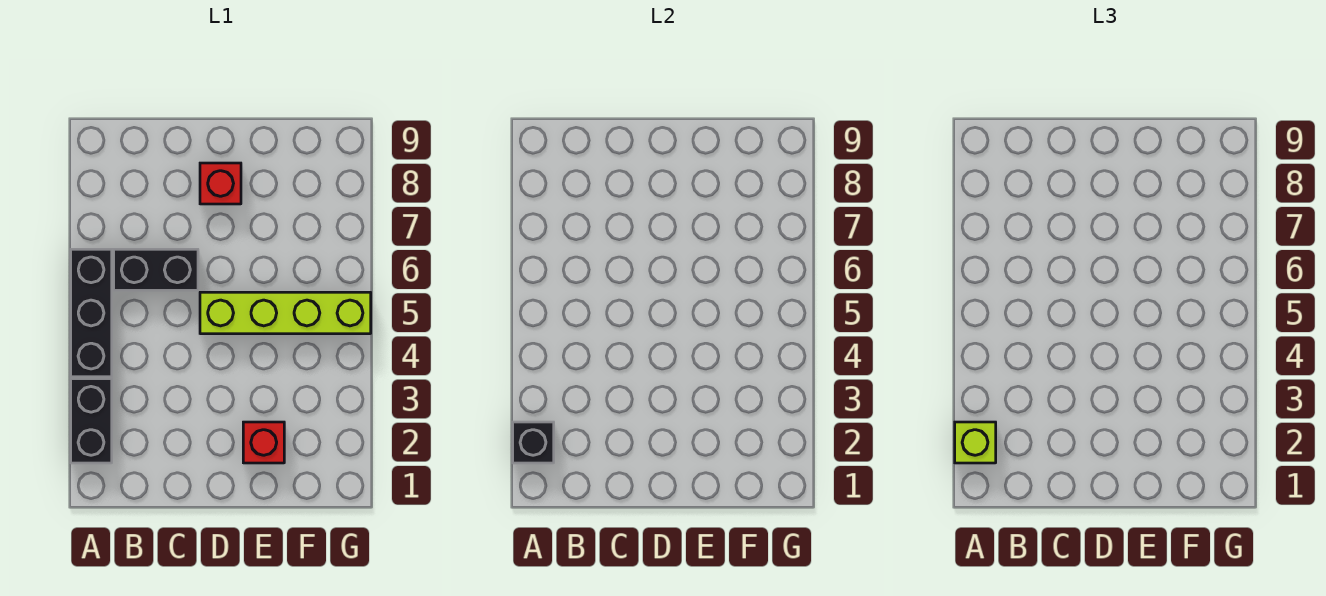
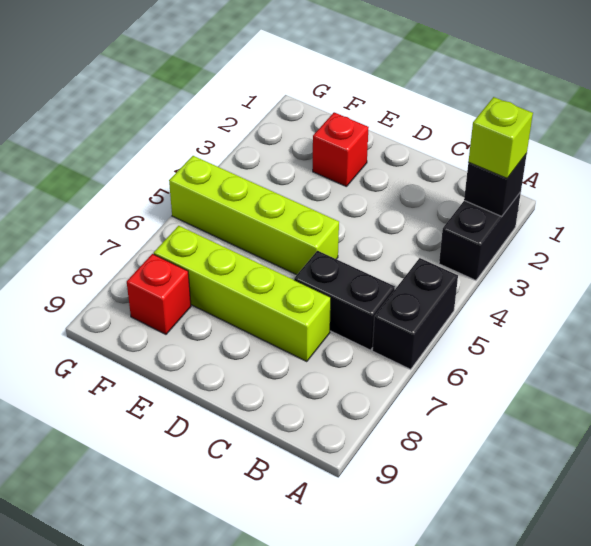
black brick A4:A6 level 1 -> black brick A5:A6 level 1
none -> lime brick C7:F7 level 1
red brick D8 level 1 -> red brick F8 level 1

